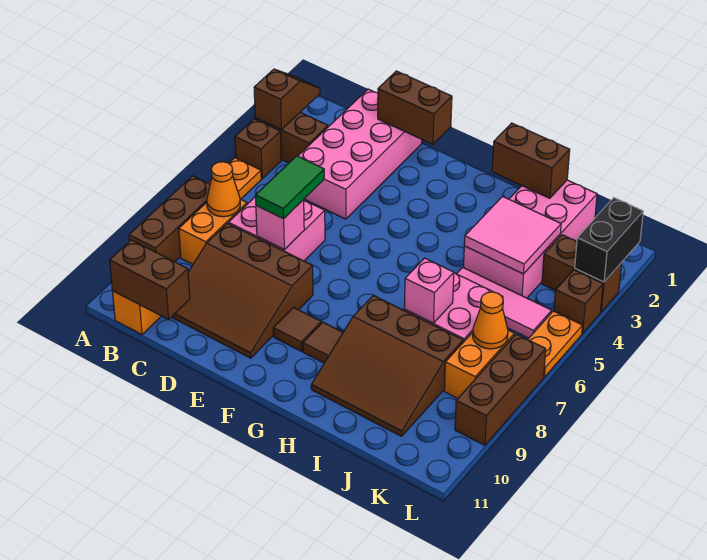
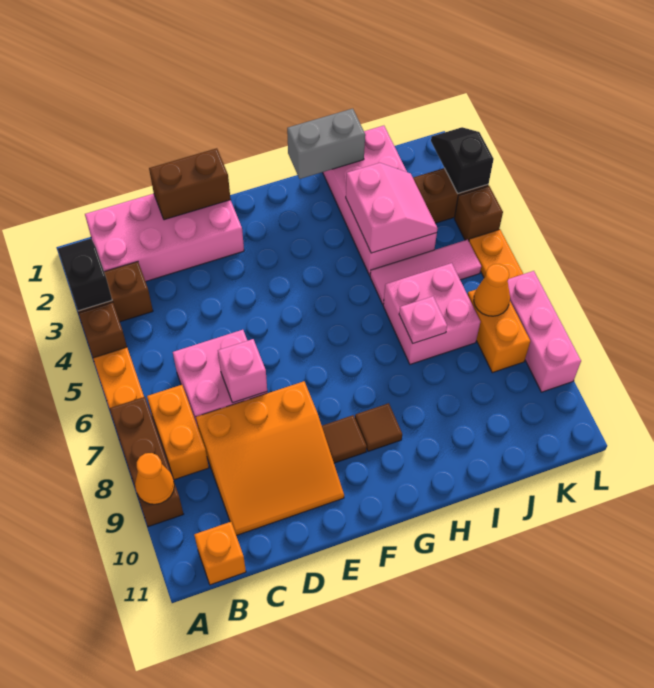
brown slope A2:A3 level 2 top 3 -> black slope A2:A3 level 2 top 3
orange cone B7 level 2 -> orange cone A9 level 2
brown brick B11:C11 level 2 -> none
pink brick C1:D4 level 1 -> pink brick B1:E2 level 1
brown slope C8:E10 level 1 top 8 -> orange slope C8:E10 level 1 top 8
green tile D6:D7 level 3 -> none
brown brick H1:I1 level 2 -> grey brick H1:I1 level 2
brown slope H8:J10 level 1 top 8 -> none
pink tile I3:J4 level 2 -> pink slope I3:J4 level 2 top I
pink brick I7 level 2 -> pink plate I7 level 2
black brick L2:L3 level 2 -> black slope L2:L3 level 2 top 3
brown brick L7:L9 level 1 -> pink brick L7:L9 level 1

